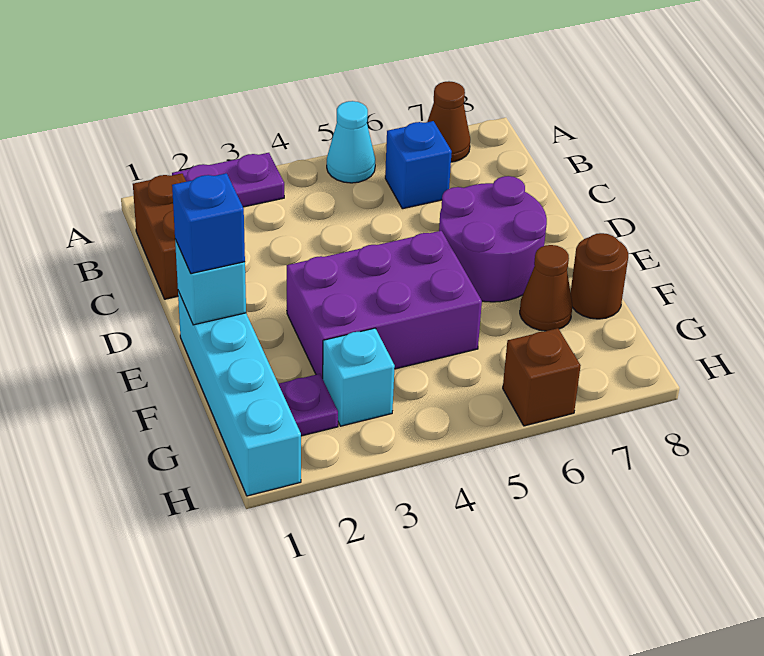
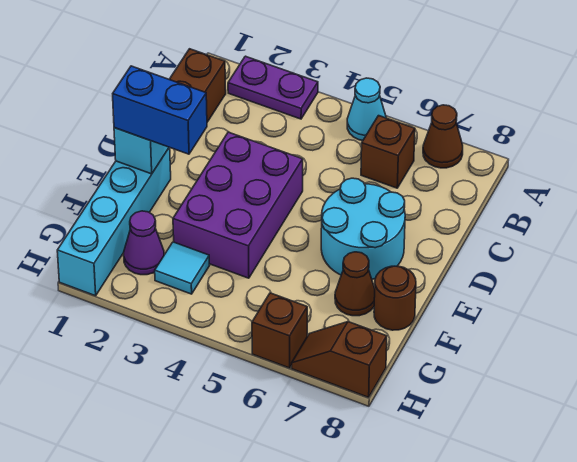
blue brick B6 level 1 -> brown brick B6 level 1
purple round brick D6:E7 level 1 -> cyan round brick D6:E7 level 1
blue brick E1 level 3 -> blue brick E1:E2 level 3
purple brick E3:F5 level 1 -> purple brick D3:F4 level 1
purple plate G2 level 1 -> purple cone G2 level 1
cyan brick G3 level 1 -> cyan tile G3 level 1
none -> brown slope H7:H8 level 1 top 8

